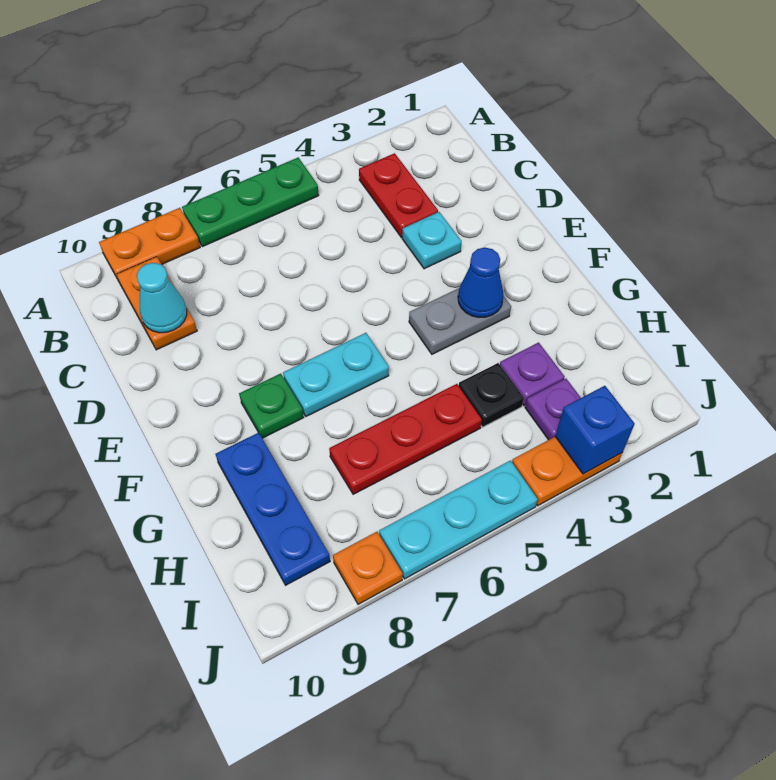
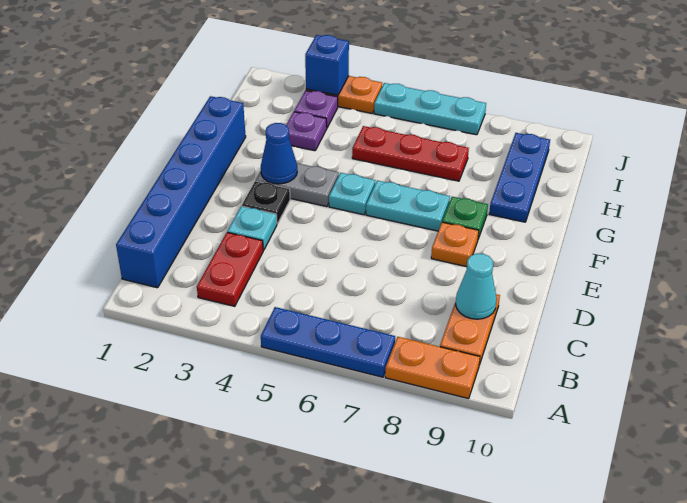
green plate A5:A7 level 1 -> blue plate A5:A7 level 1
none -> blue brick B1:G1 level 1
none -> cyan plate F5 level 1
black plate H4 level 1 -> black plate E3 level 1
orange plate J8 level 1 -> orange plate E8 level 1

